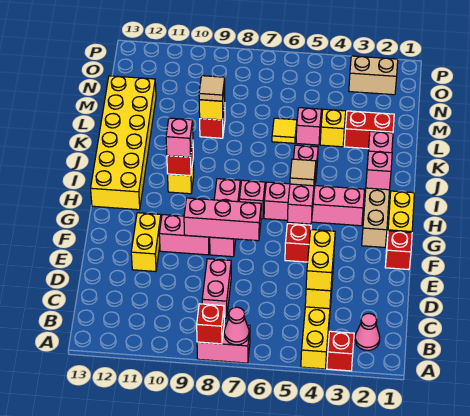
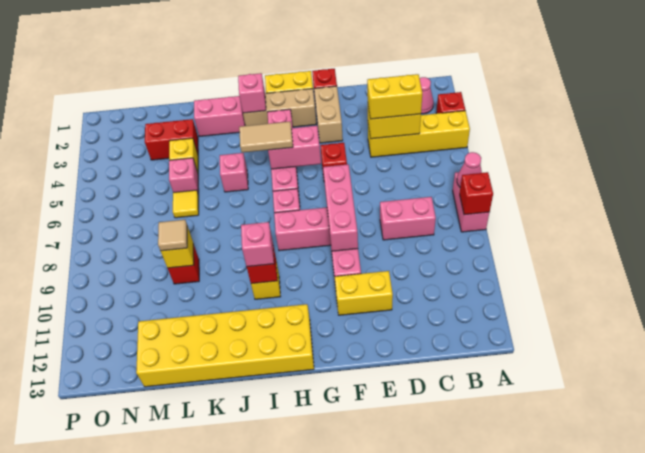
tan tile H5 level 3 -> tan tile H5:I5 level 3
red brick L2:L3 level 1 -> red brick L3:M3 level 1
tan brick O2:O3 level 1 -> tan brick F2:F3 level 1

